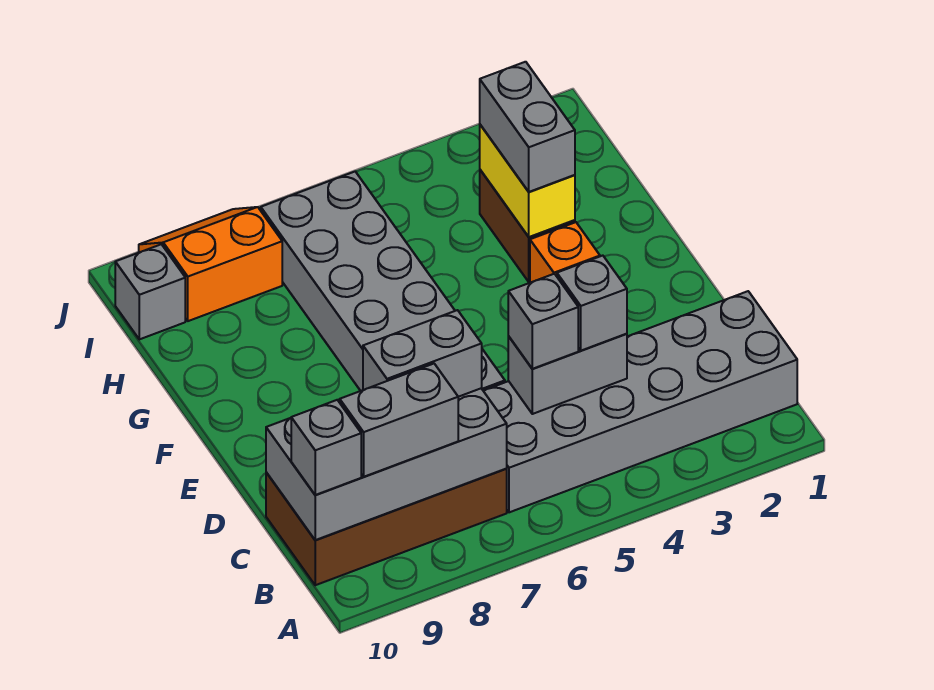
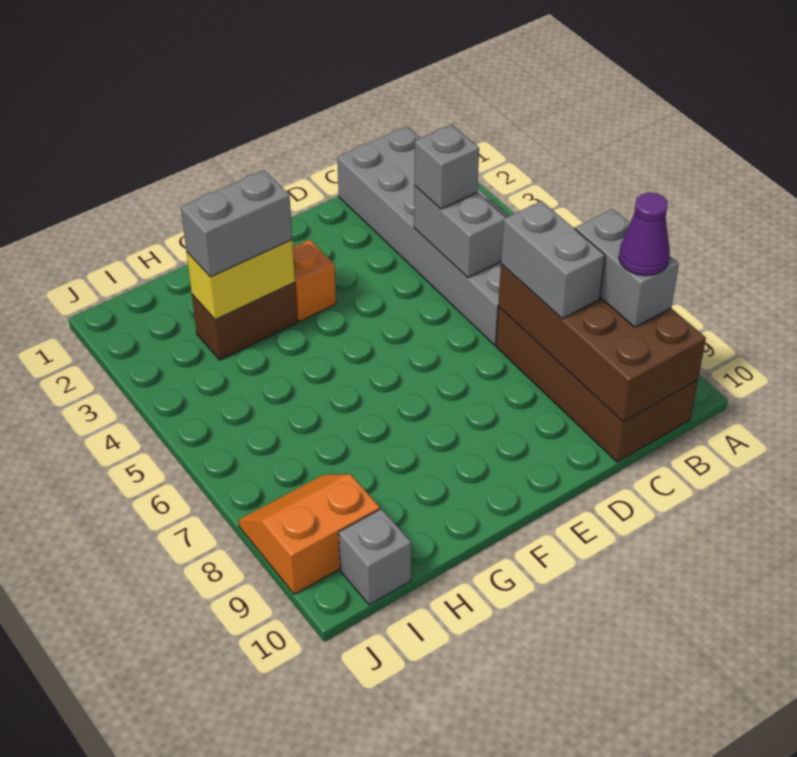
grey brick B7:C10 level 2 -> brown brick B7:C10 level 2
none -> purple cone B9 level 4
grey brick B10 level 3 -> none
grey brick C5 level 3 -> none
grey brick D6:I7 level 1 -> none
orange slope I8:J9 level 1 top I -> orange slope I8:J9 level 1 top 9

